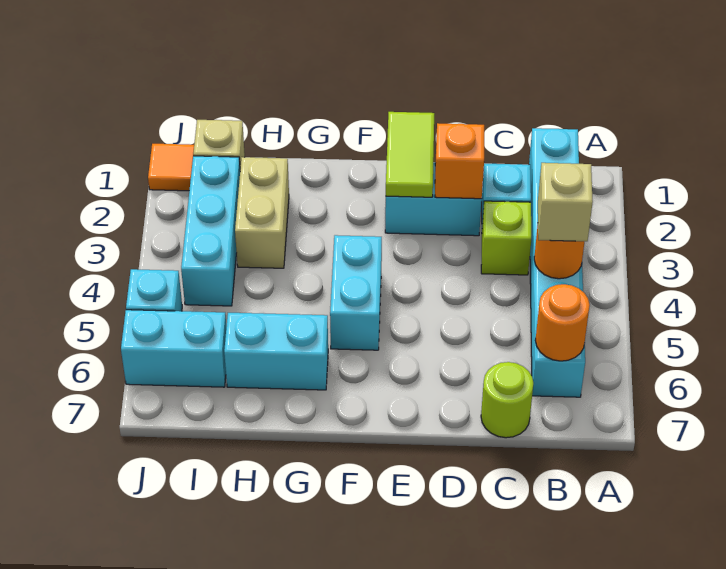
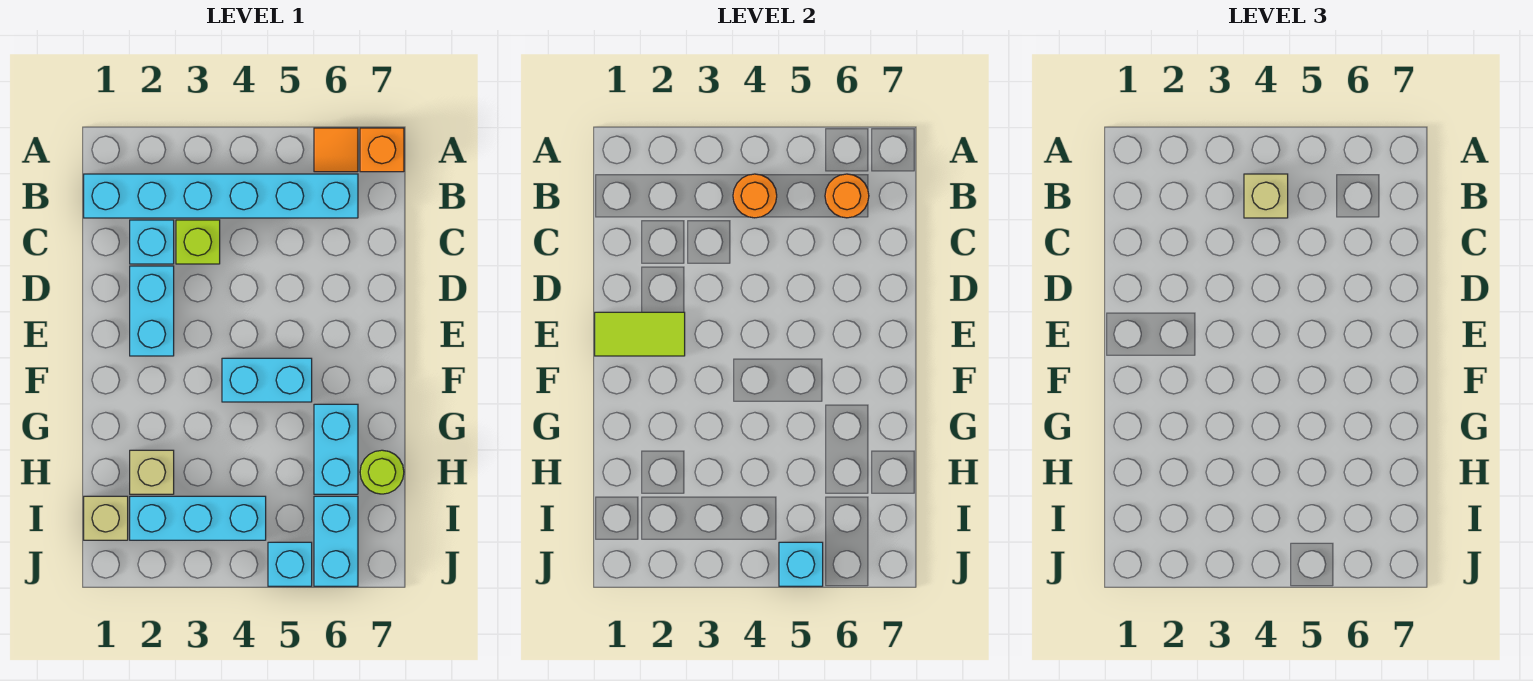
lime round brick C7 level 1 -> lime round brick H7 level 1
orange brick D2 level 2 -> orange brick A7 level 1
tan brick H2:H3 level 1 -> tan brick H2 level 1
orange tile J1 level 1 -> orange tile A6 level 1
none -> cyan brick J5 level 2

